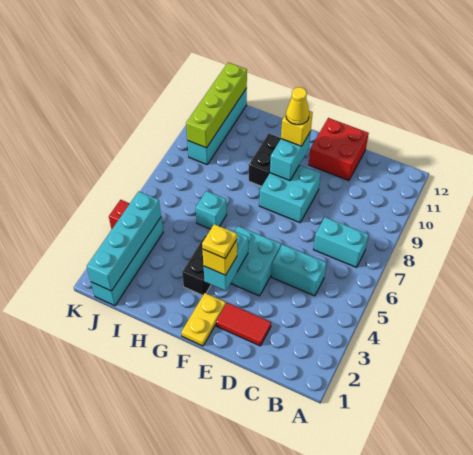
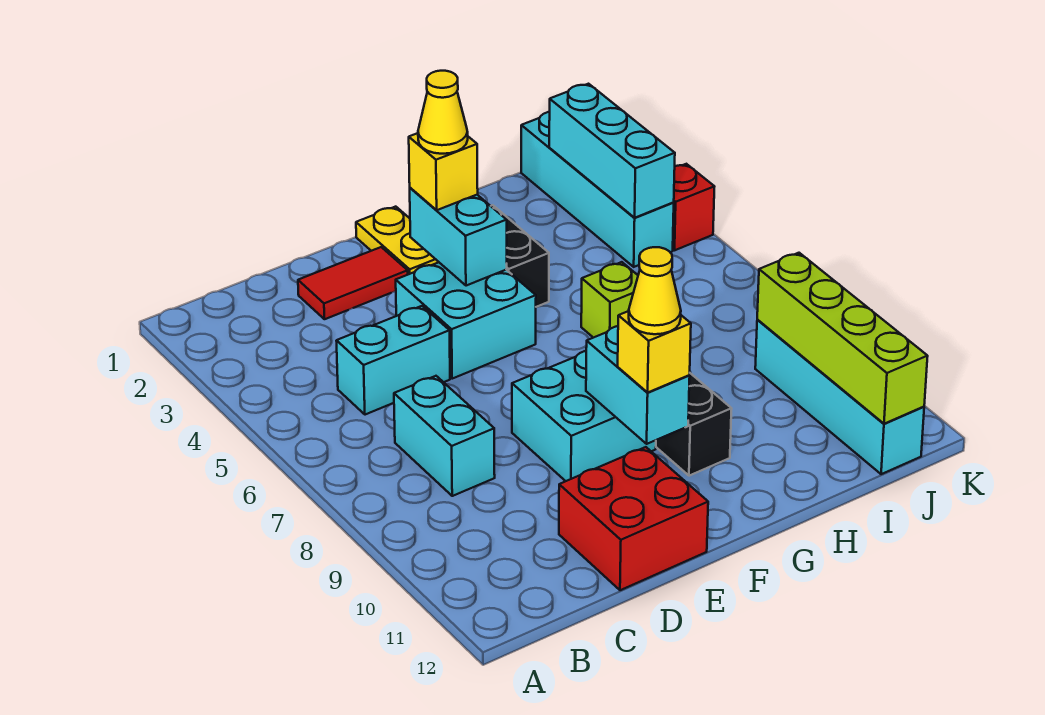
cyan brick B7:C7 level 1 -> cyan brick C7:C8 level 1
yellow plate F3 level 4 -> yellow cone F3 level 4
cyan brick H6 level 1 -> lime brick H6 level 1
cyan brick J1:J4 level 2 -> cyan brick J2:J4 level 2

